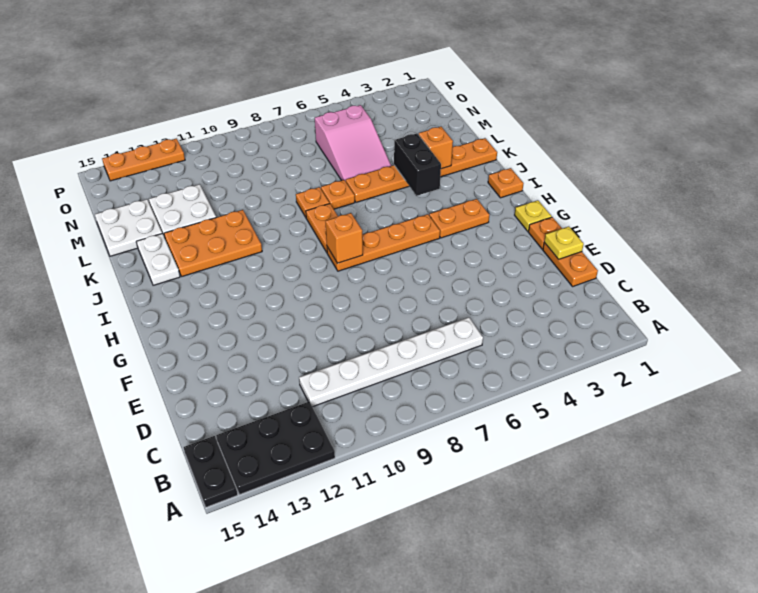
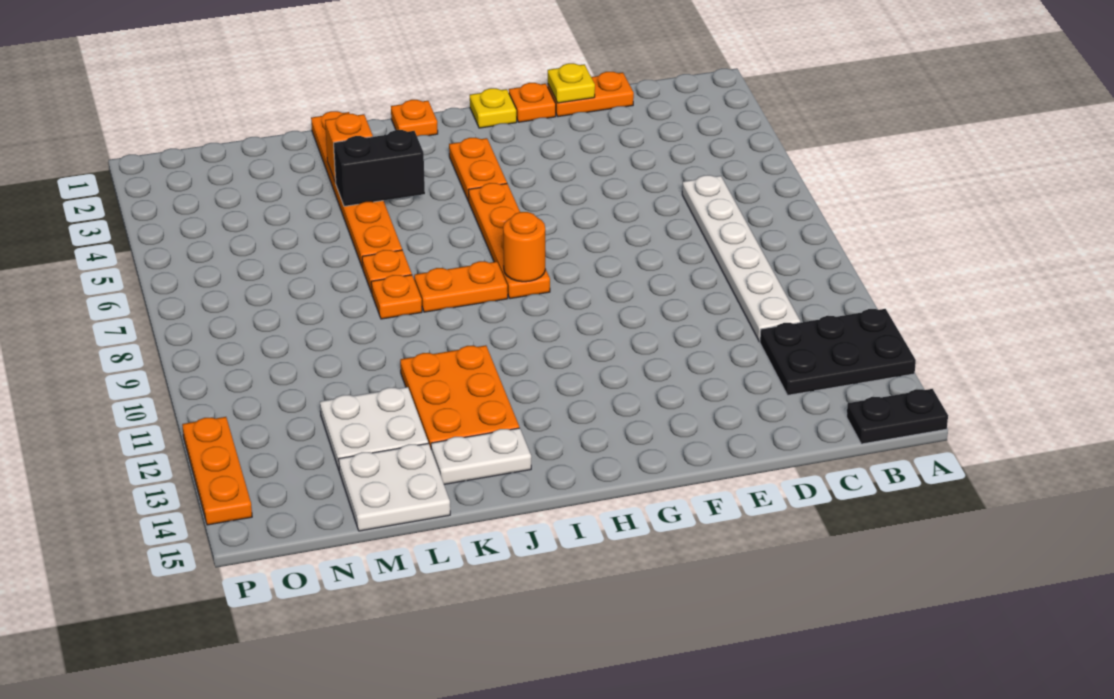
black plate A12:B14 level 1 -> black plate A12:C13 level 1
orange brick H8 level 2 -> orange round brick H8 level 2
pink slope L5:N6 level 1 top N -> none

